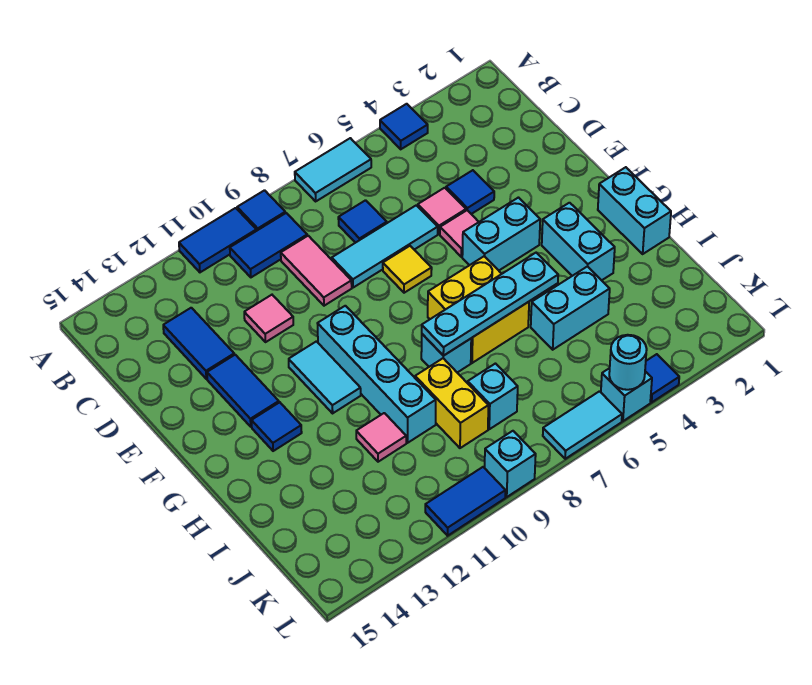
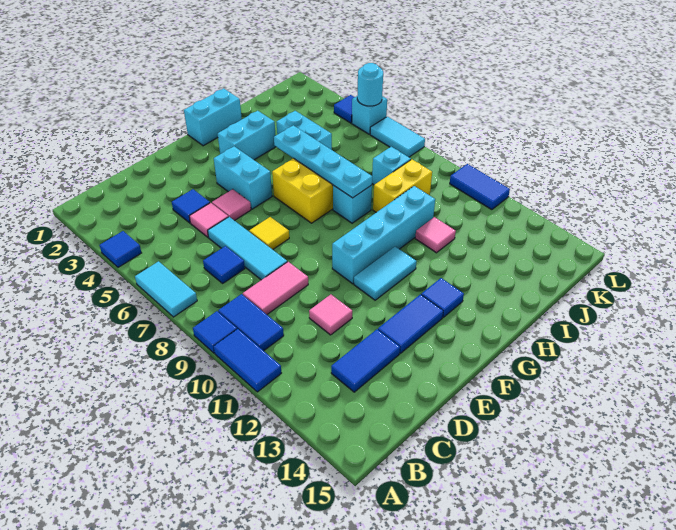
cyan brick L9 level 1 -> none

